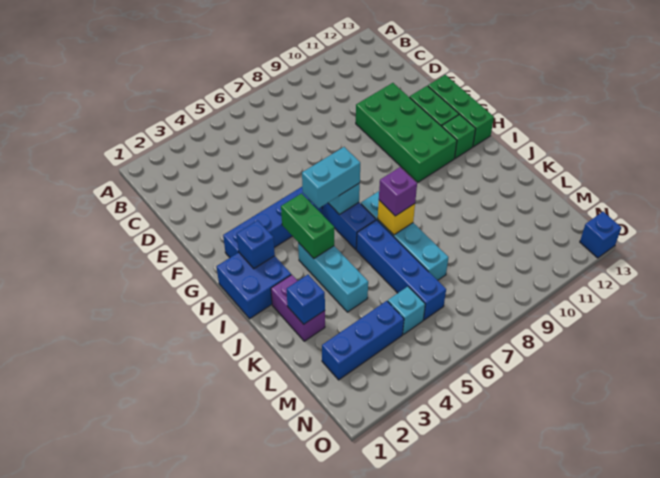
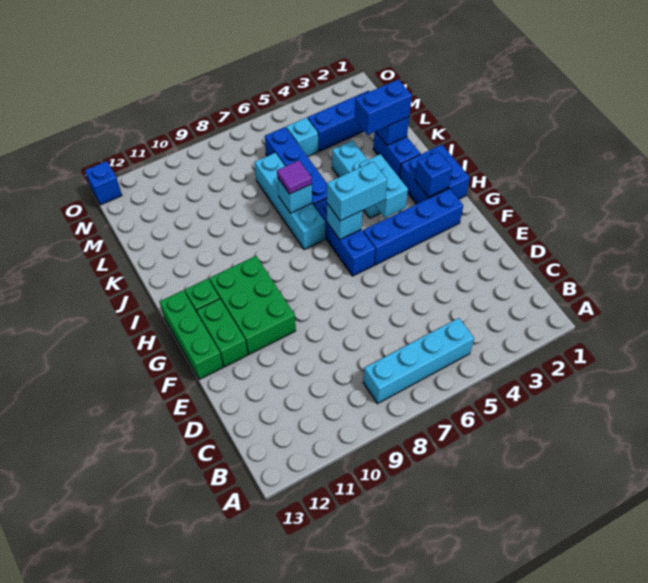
none -> cyan brick B5:B8 level 1
green brick E10:H11 level 1 -> green brick F10:H11 level 1
green brick H4:I4 level 2 -> cyan brick H4:I4 level 2
purple brick J2:K2 level 1 -> blue brick J2:K2 level 1
yellow brick J7 level 2 -> cyan brick J7 level 2
purple brick J7 level 3 -> purple tile J7 level 3
none -> blue brick K2:K3 level 3

